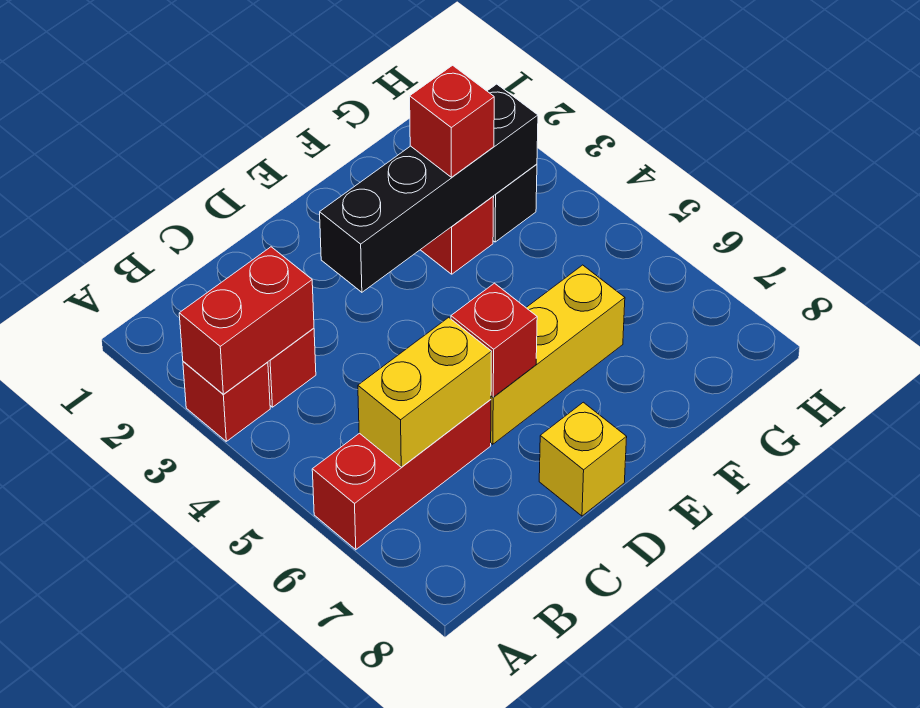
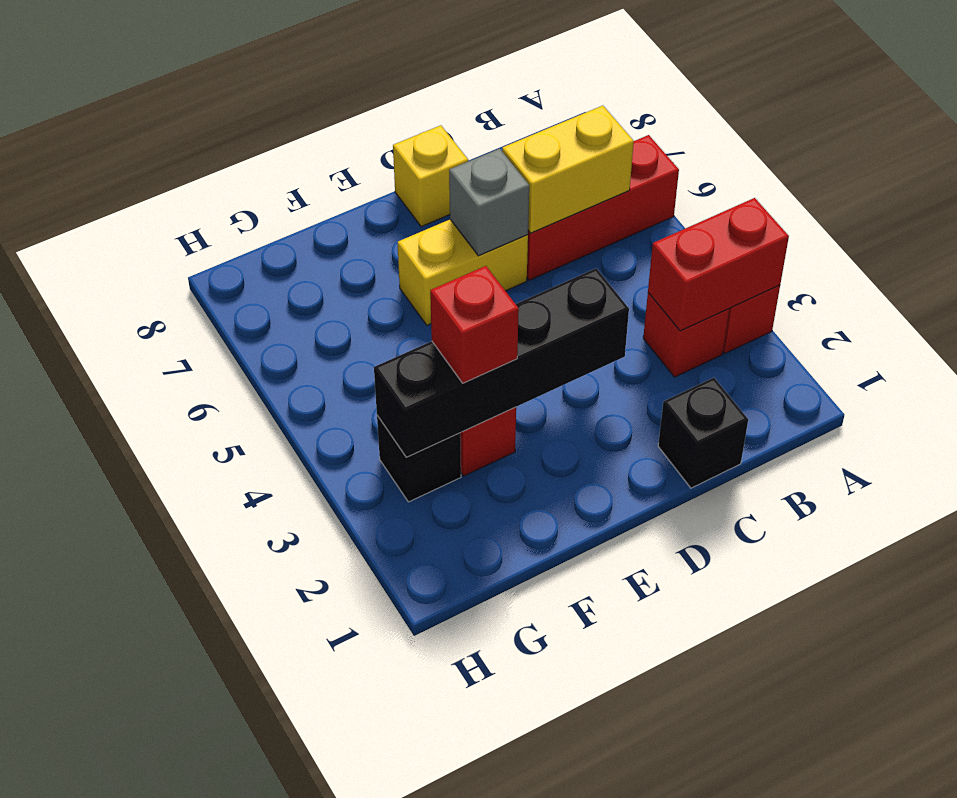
none -> black brick C1 level 1
yellow brick D6:F6 level 1 -> yellow brick D6:E6 level 1
red brick D6 level 2 -> grey brick D6 level 2

